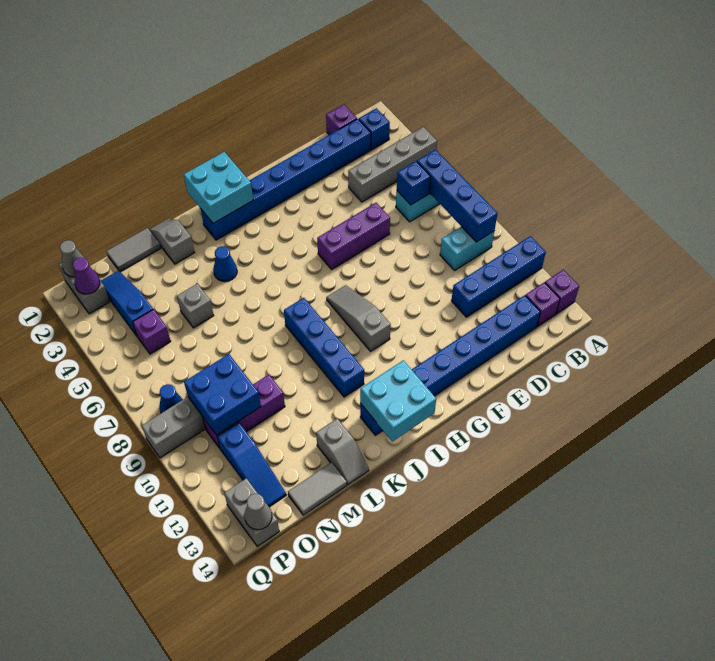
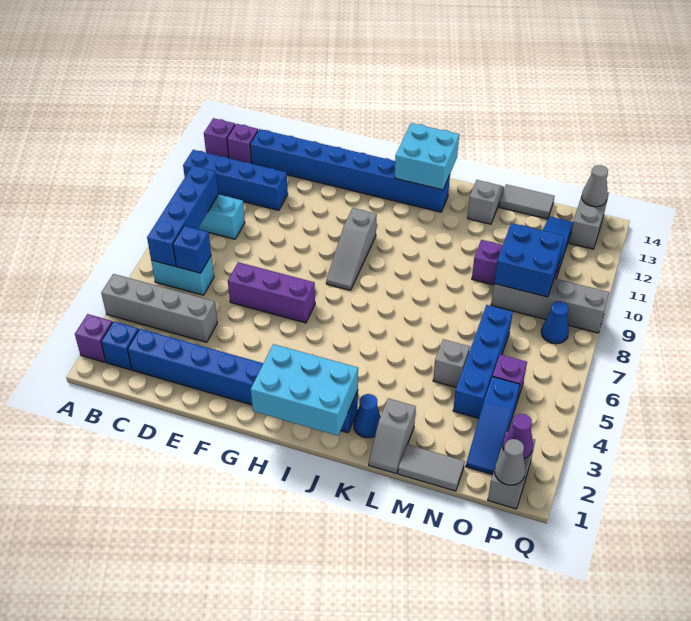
purple brick C1 level 1 -> purple brick A2 level 1
cyan brick I1:J2 level 2 -> cyan brick H1:J2 level 2
blue brick J8:J11 level 1 -> blue brick N4:N7 level 1
blue cone K4 level 1 -> blue cone K2 level 1

